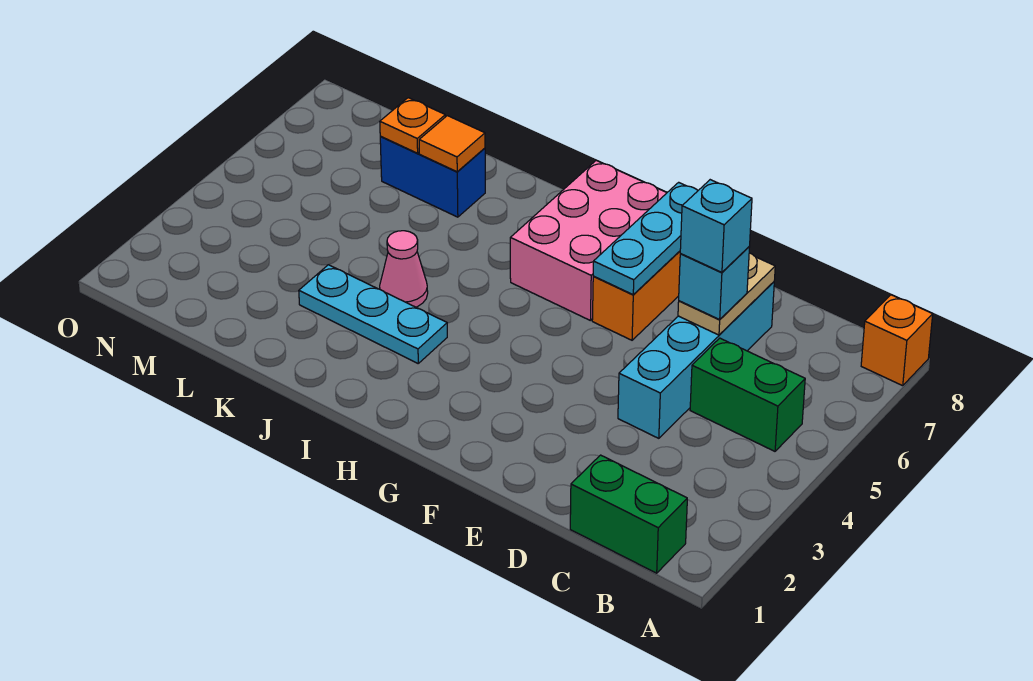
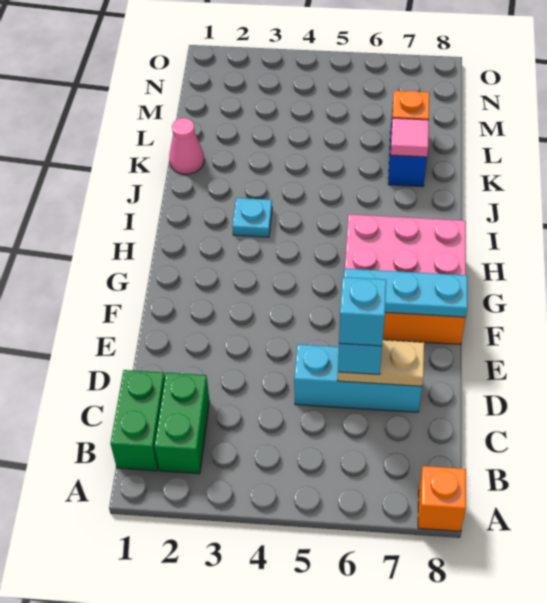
green brick B5:C5 level 1 -> green brick B2:C2 level 1
cyan brick D4:D7 level 1 -> cyan brick D5:D7 level 1
cyan plate I3:K3 level 1 -> cyan plate I3 level 1
pink cone J4 level 1 -> pink cone K1 level 1
orange tile K7 level 2 -> pink tile K7 level 2

